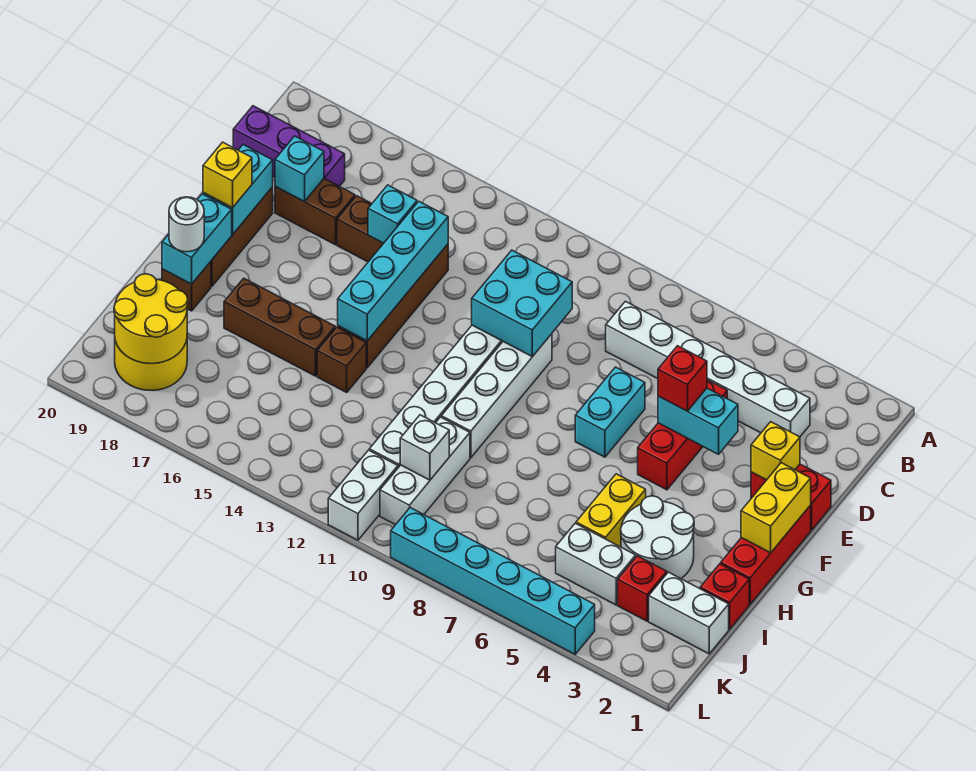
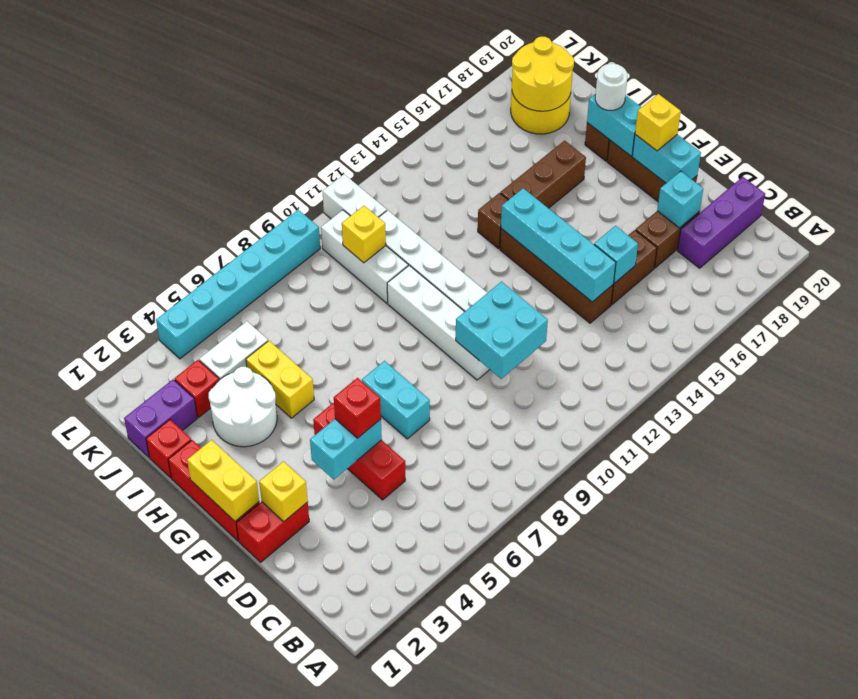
white brick C3:C8 level 1 -> none
white brick J1:J2 level 1 -> purple brick J1:J2 level 1
white brick J10 level 2 -> yellow brick J10 level 2

